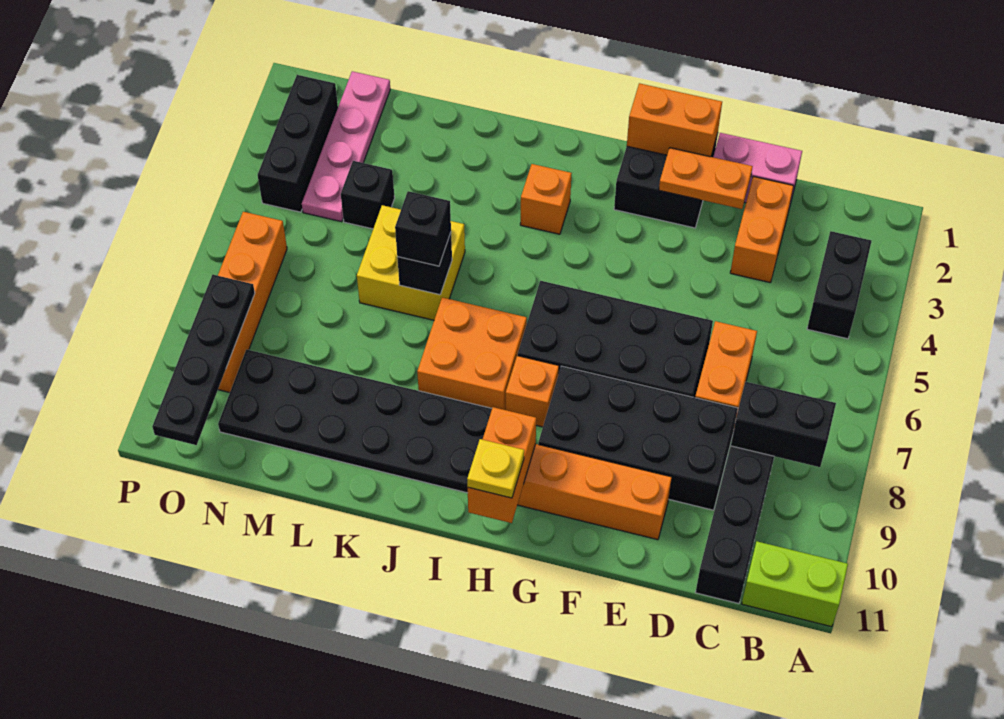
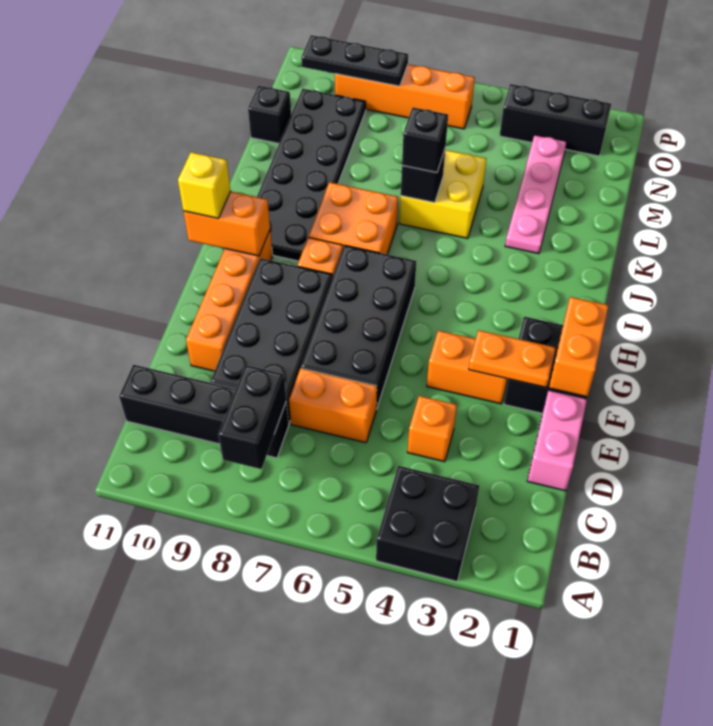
lime brick A11:B11 level 1 -> none
black brick B3:B4 level 1 -> black brick A3:B4 level 1
orange brick D2:D3 level 1 -> orange brick F3:F4 level 1
orange plate E2:F2 level 2 -> orange plate F2:F3 level 2
yellow plate H11 level 3 -> yellow brick H11 level 3
orange brick I3 level 1 -> orange brick D4 level 1
black brick M4 level 1 -> black brick M11 level 1
pink plate N1:N4 level 1 -> pink plate K3:N3 level 1
black plate O8:O11 level 2 -> black plate O8:O10 level 2

